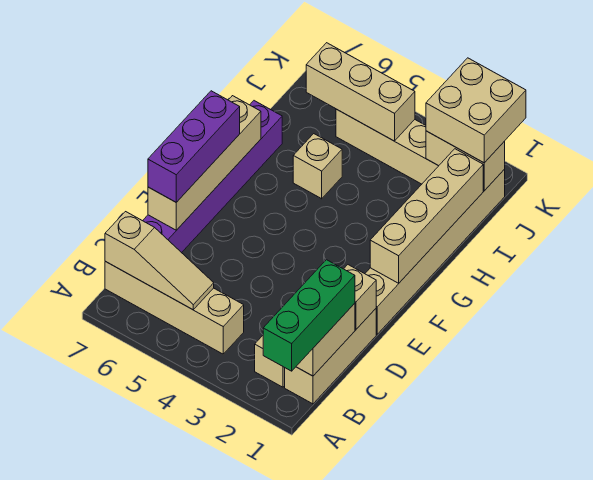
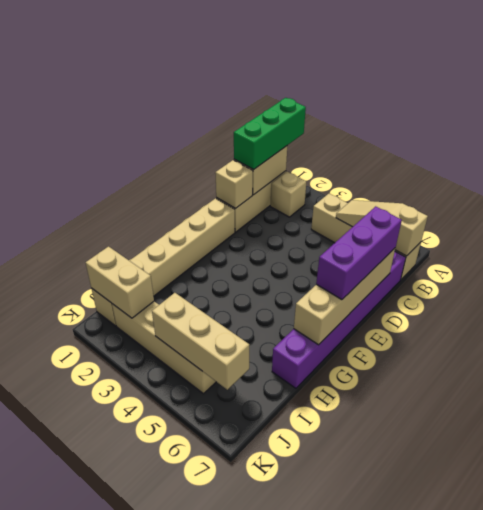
tan brick F1:I1 level 2 -> none
tan brick H5 level 1 -> none
tan brick J1:K2 level 3 -> none

